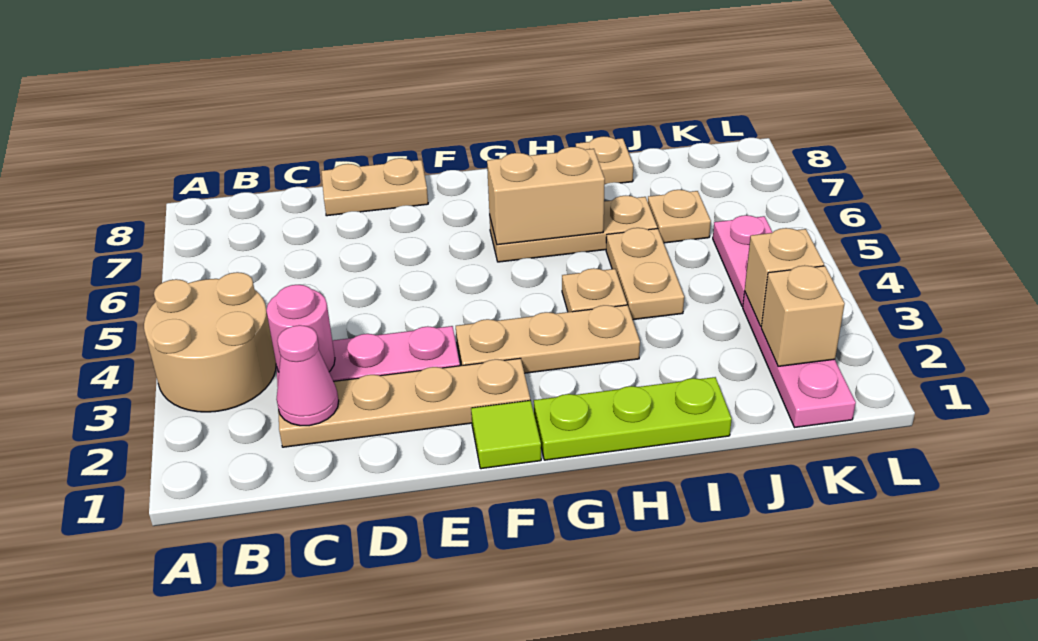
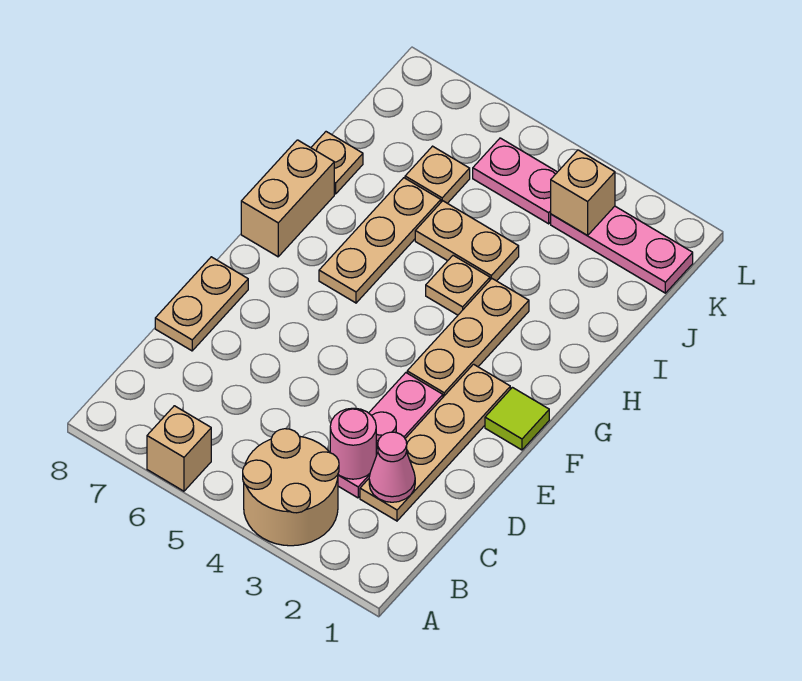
lime plate G1:I1 level 1 -> none
tan brick G6:H6 level 2 -> tan brick G8:H8 level 1
tan brick K2 level 2 -> tan brick A6 level 1

